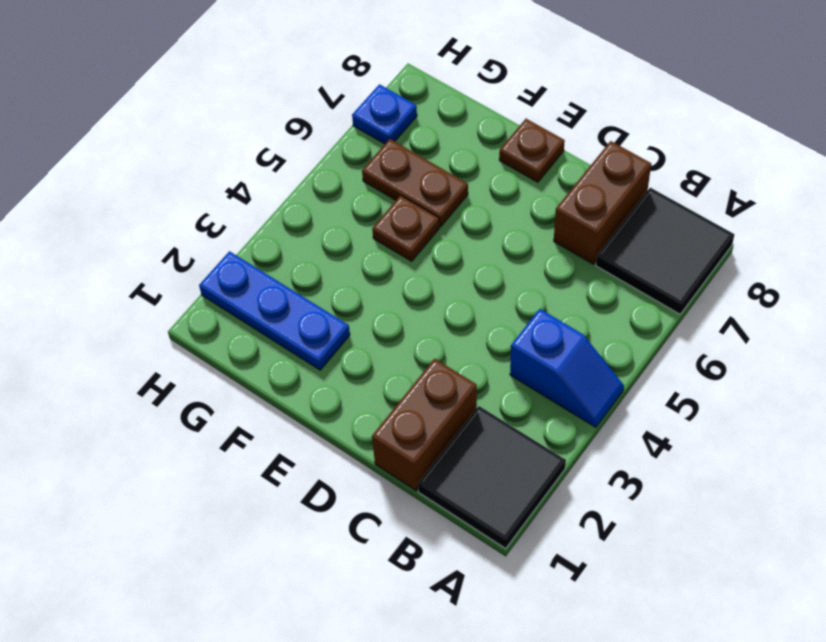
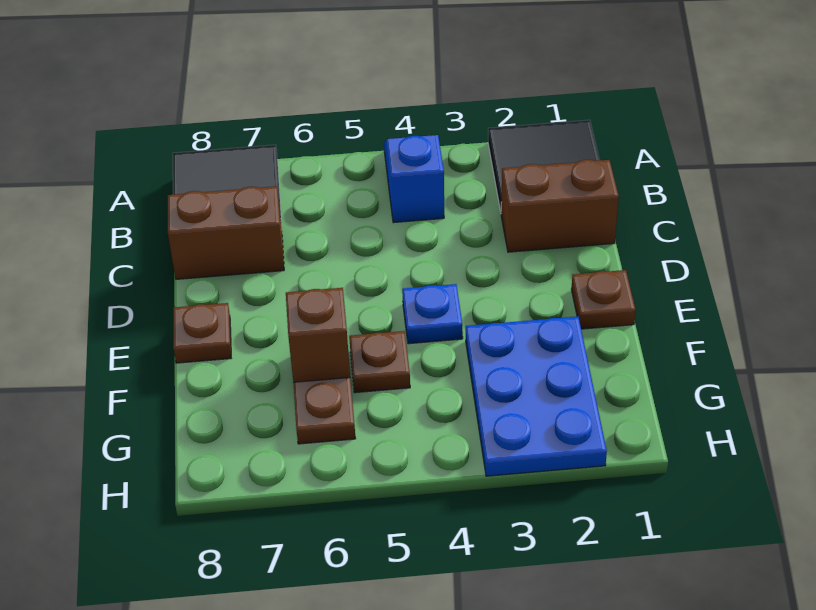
none -> brown plate E1 level 1
blue plate F2:H2 level 1 -> blue plate F2:H3 level 1
none -> brown brick F6 level 2
blue plate H7 level 1 -> blue plate E4 level 1

